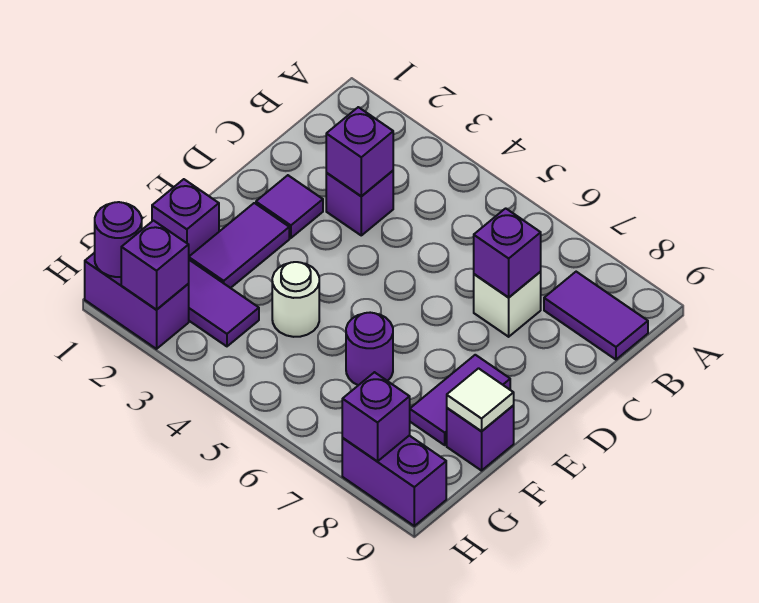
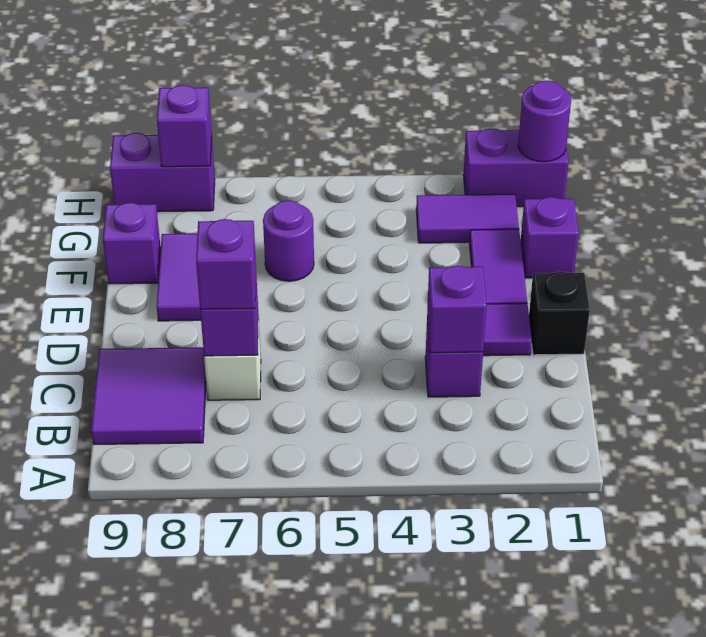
purple tile B8:B9 level 1 -> purple tile B8:C9 level 1
none -> black brick D1 level 1
white round brick F4 level 1 -> none
white tile F9 level 2 -> none
purple brick H2 level 2 -> purple brick C7 level 3

